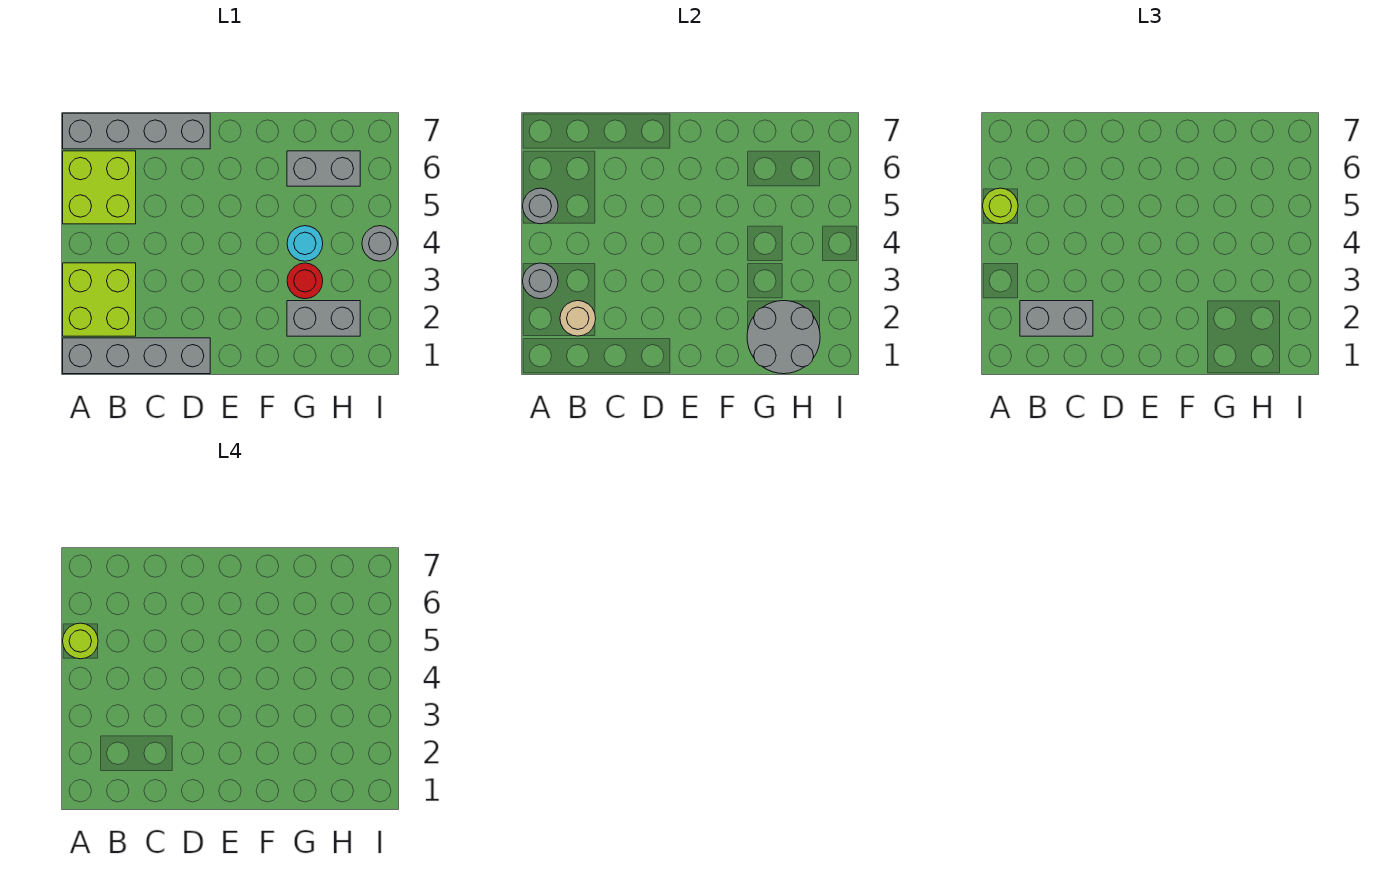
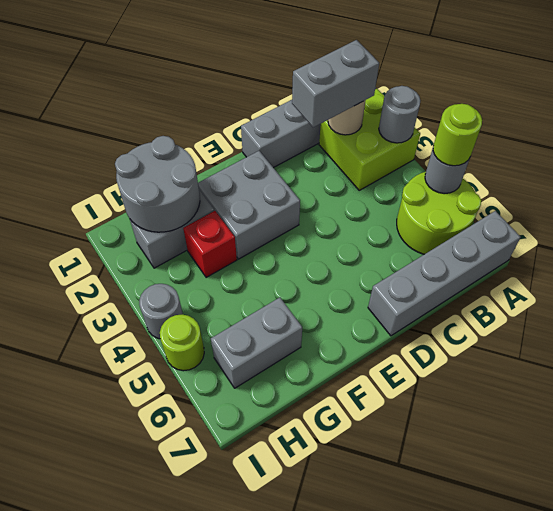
lime brick A5:B6 level 1 -> lime round brick A5:B6 level 1
lime round brick A5 level 4 -> lime round brick I5 level 1
none -> grey brick E2:F3 level 1
red round brick G3 level 1 -> red brick G3 level 1
cyan round brick G4 level 1 -> none

